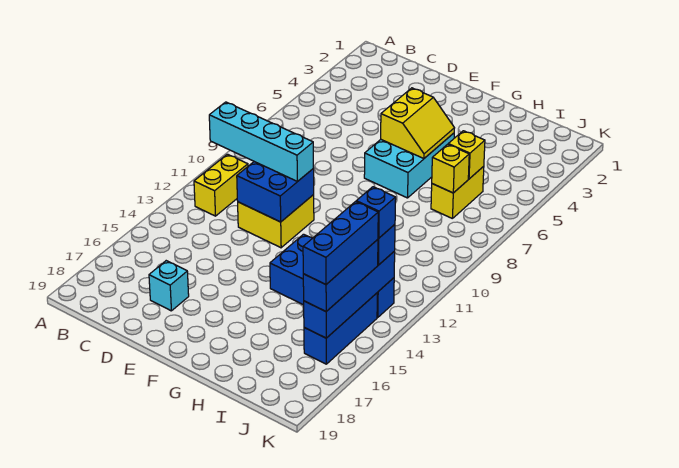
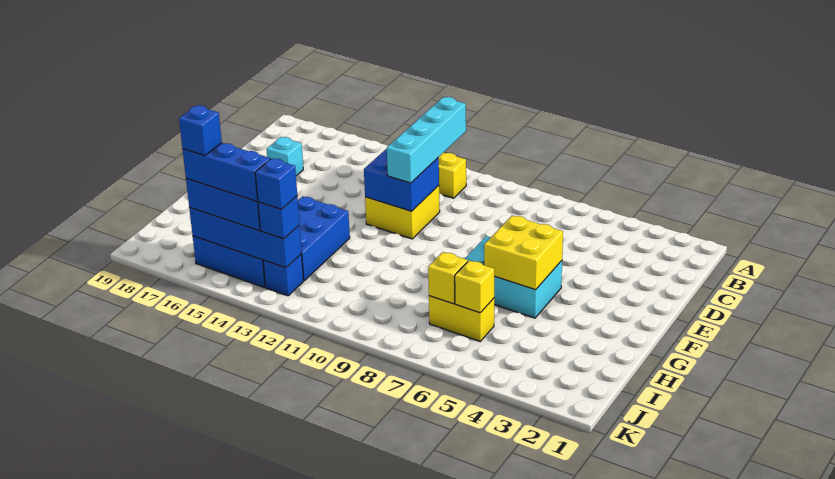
yellow slope F5:G6 level 2 top F -> yellow brick F5:G6 level 2
none -> blue brick J16 level 5

